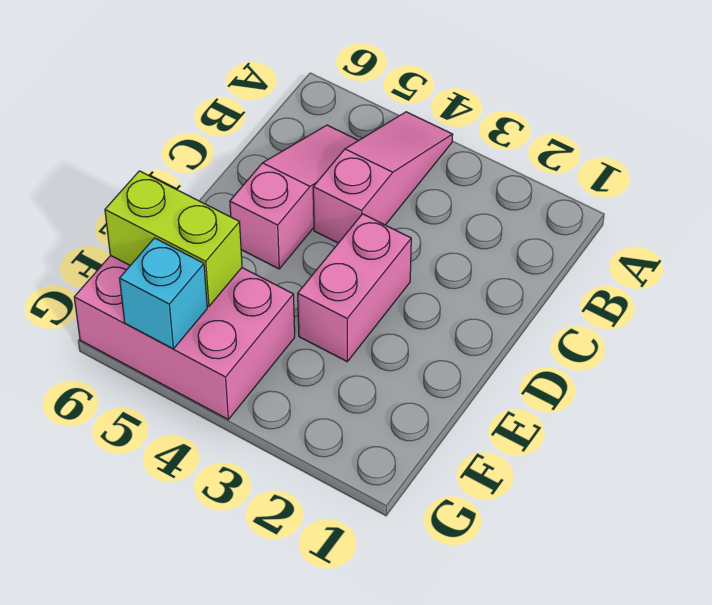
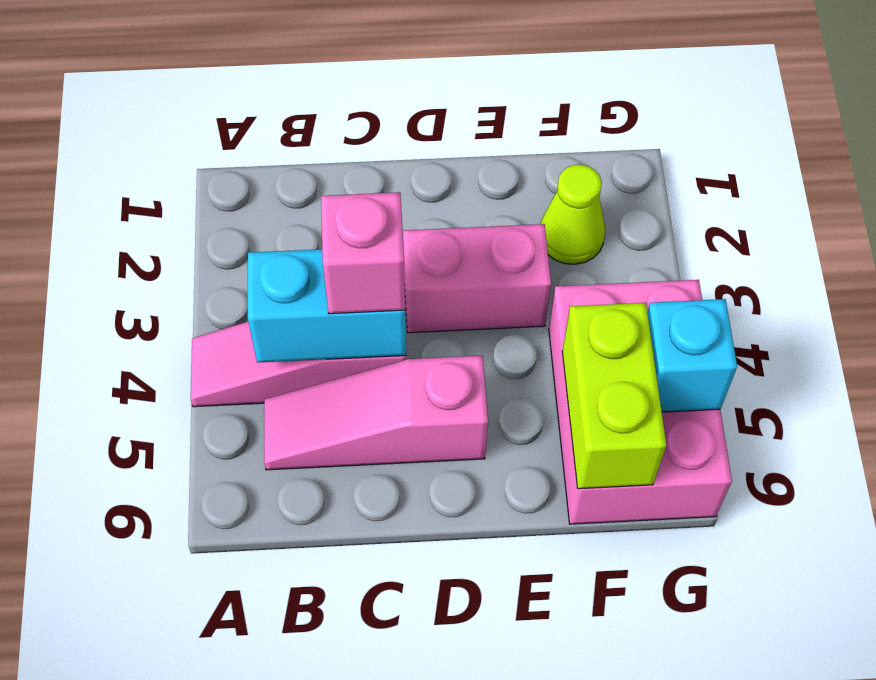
none -> cyan brick B4:C4 level 2
none -> pink brick C4 level 3
none -> lime cone F2 level 1

